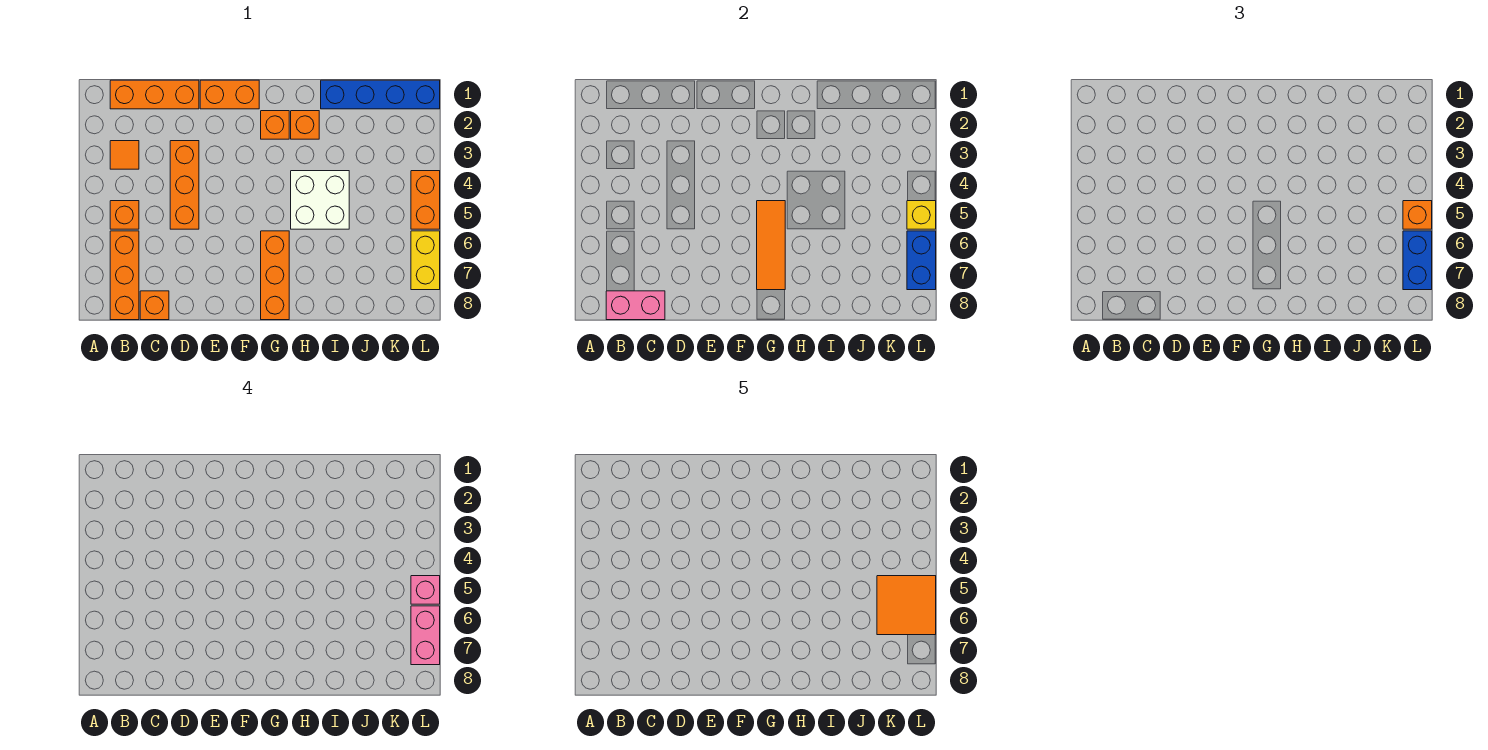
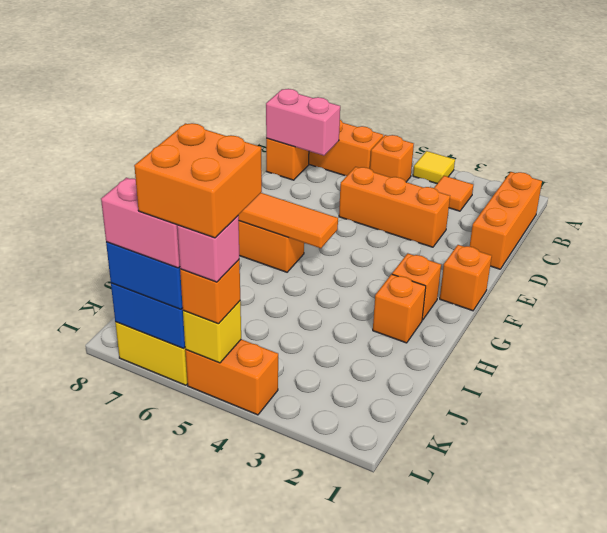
none -> yellow tile A4 level 1
pink brick B8:C8 level 2 -> pink brick C7:C8 level 2
orange brick E1:F1 level 1 -> orange brick F1 level 1
white brick H4:I5 level 1 -> none
blue brick I1:L1 level 1 -> none
orange tile K5:L6 level 5 -> orange brick K5:L6 level 5

